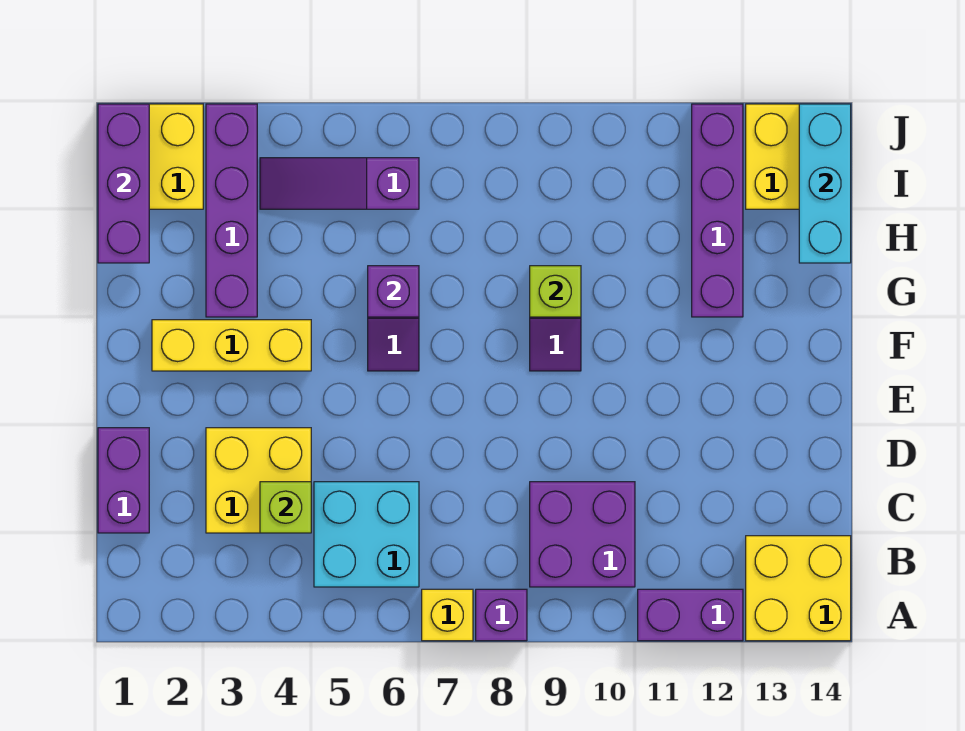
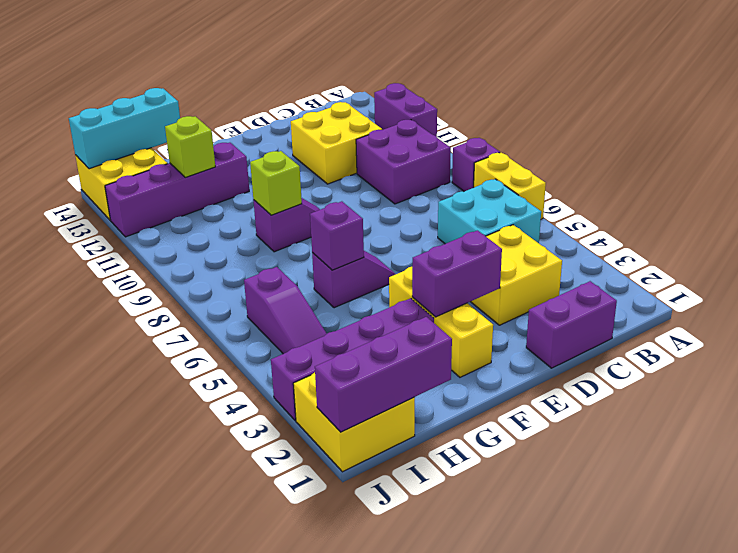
yellow brick A7 level 1 -> yellow brick A6:A7 level 1
yellow brick A13:B14 level 1 -> yellow brick C11:D12 level 1
lime brick C4 level 2 -> lime brick H12 level 2
none -> purple brick E3:F3 level 2

